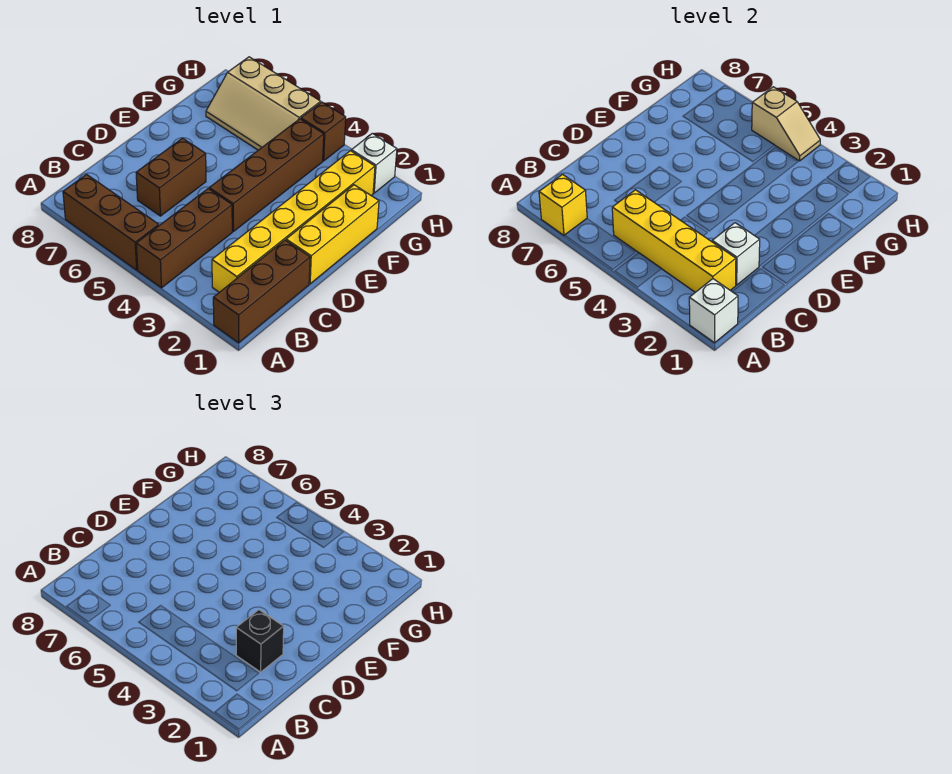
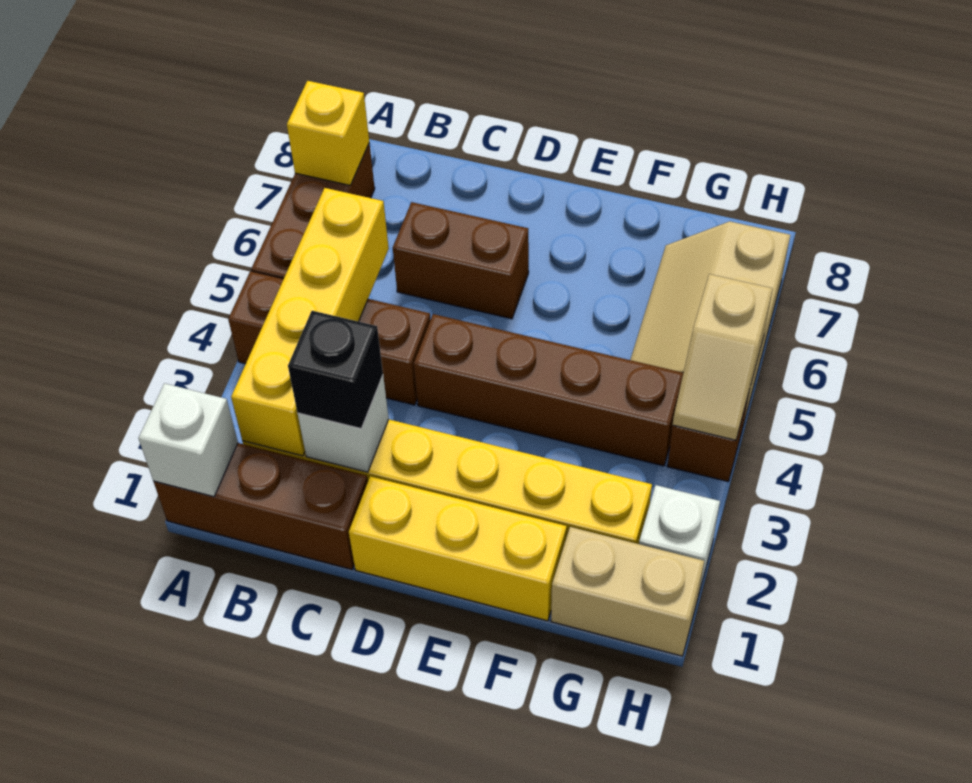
none -> tan brick G1:H1 level 1

